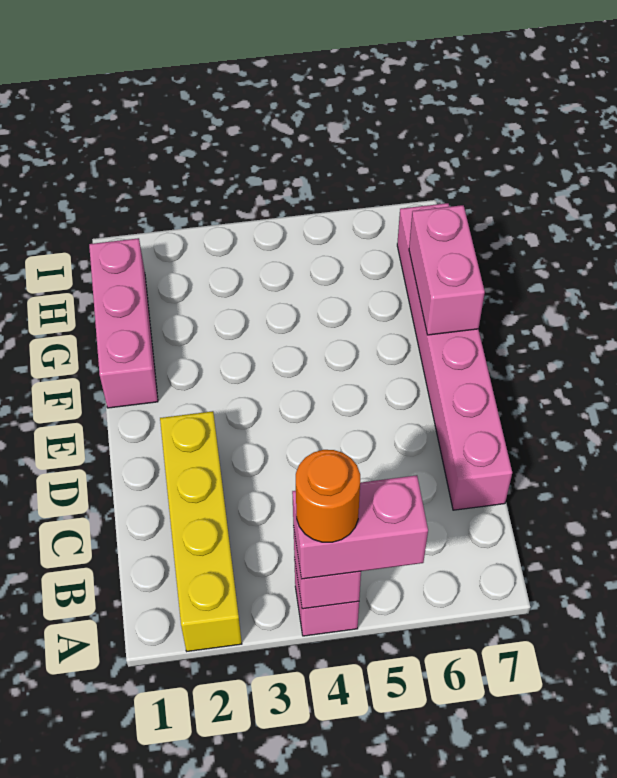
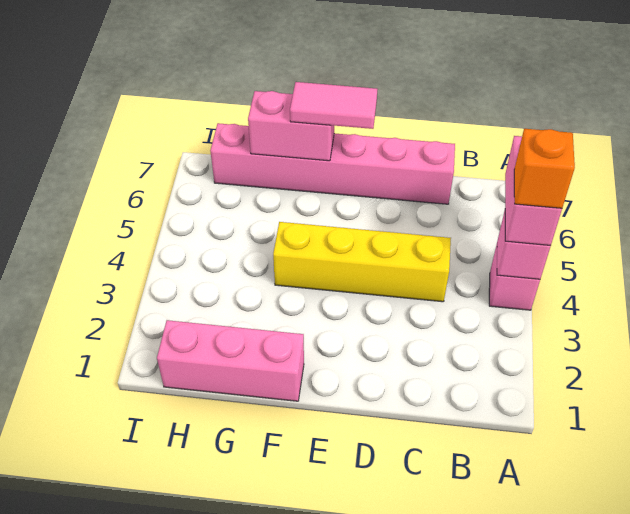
yellow brick A2:D2 level 1 -> yellow brick C4:F4 level 1
orange round brick A4 level 4 -> orange brick A4 level 4
none -> pink tile E7:F7 level 3

